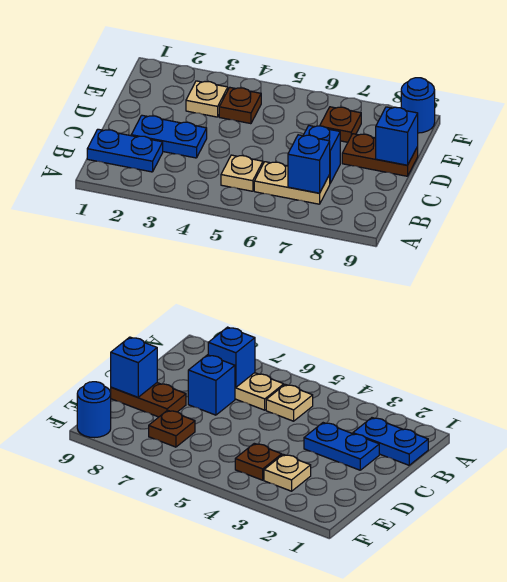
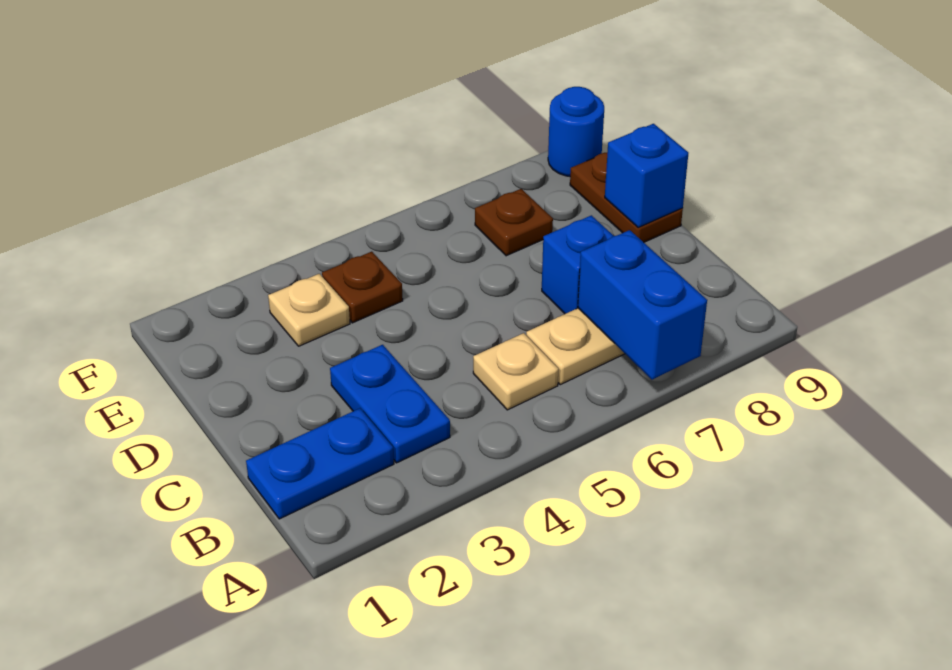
blue brick B7 level 2 -> blue brick A7:B7 level 2
blue plate C2:C3 level 1 -> blue plate B3:C3 level 1
brown plate D8:D9 level 1 -> brown plate D9:E9 level 1

